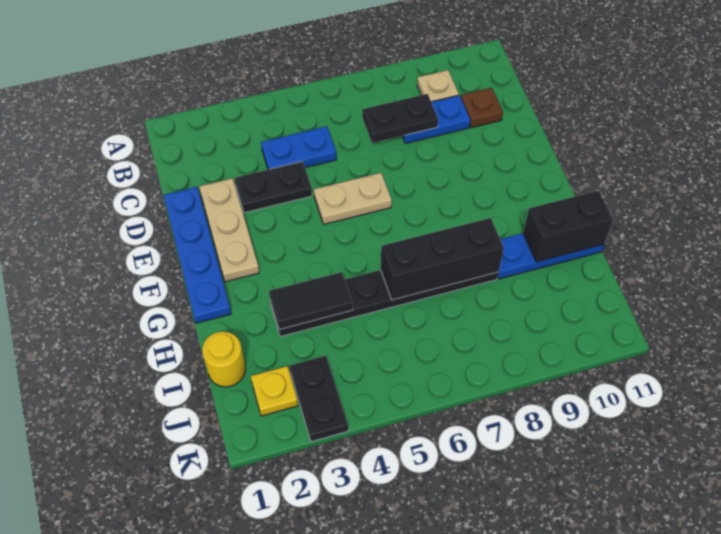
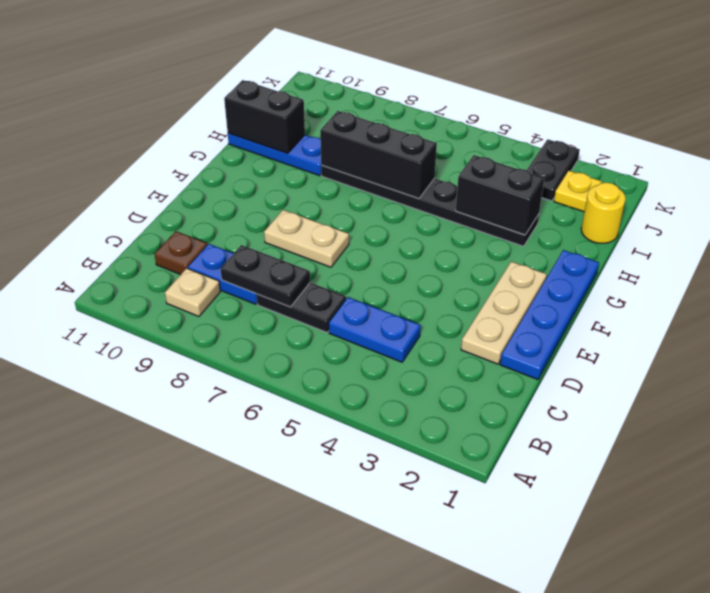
black plate D3:D4 level 1 -> black plate C6:C7 level 1
tan plate E5:E6 level 1 -> tan plate E7:E8 level 1
black tile H3:H4 level 2 -> black brick H3:H4 level 2

